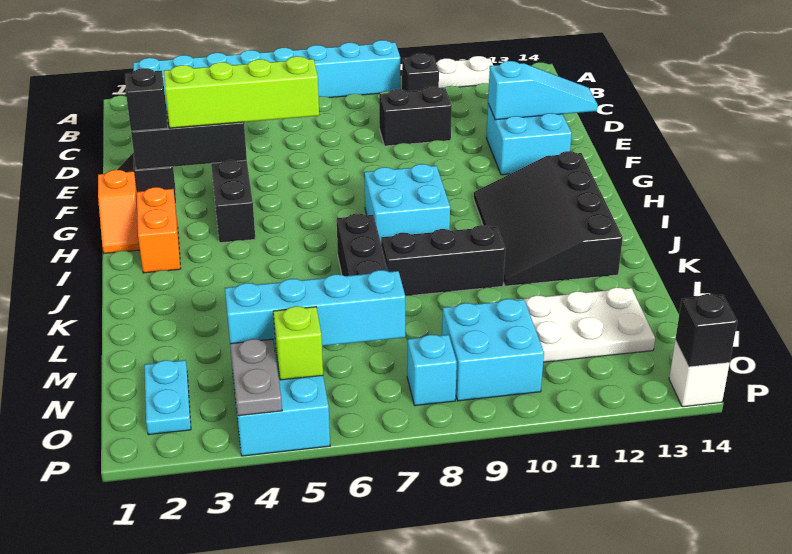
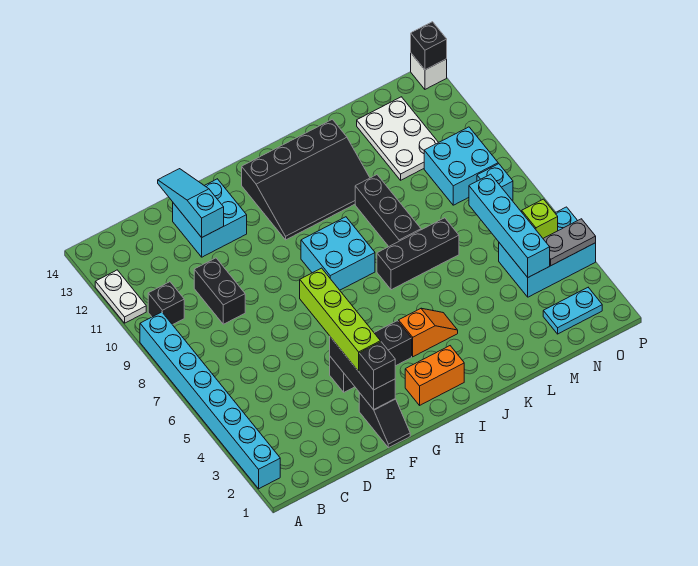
orange slope G1:H1 level 1 top G -> orange slope I4:J4 level 1 top I

